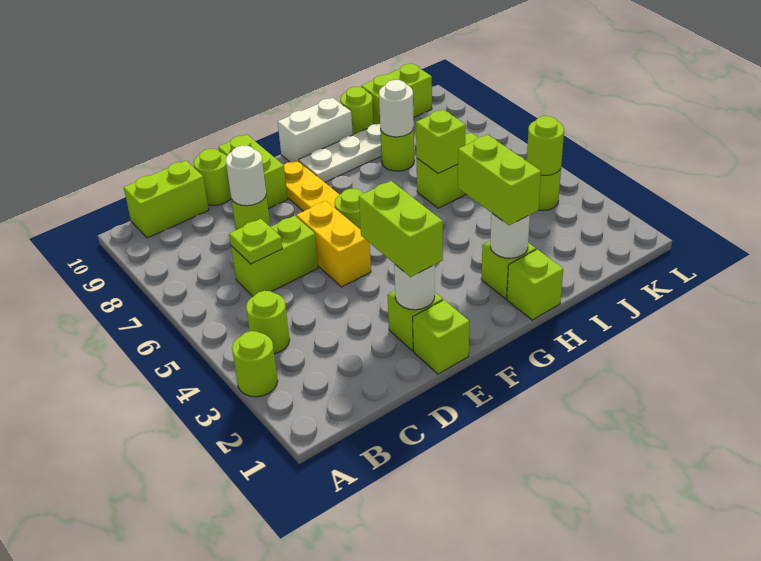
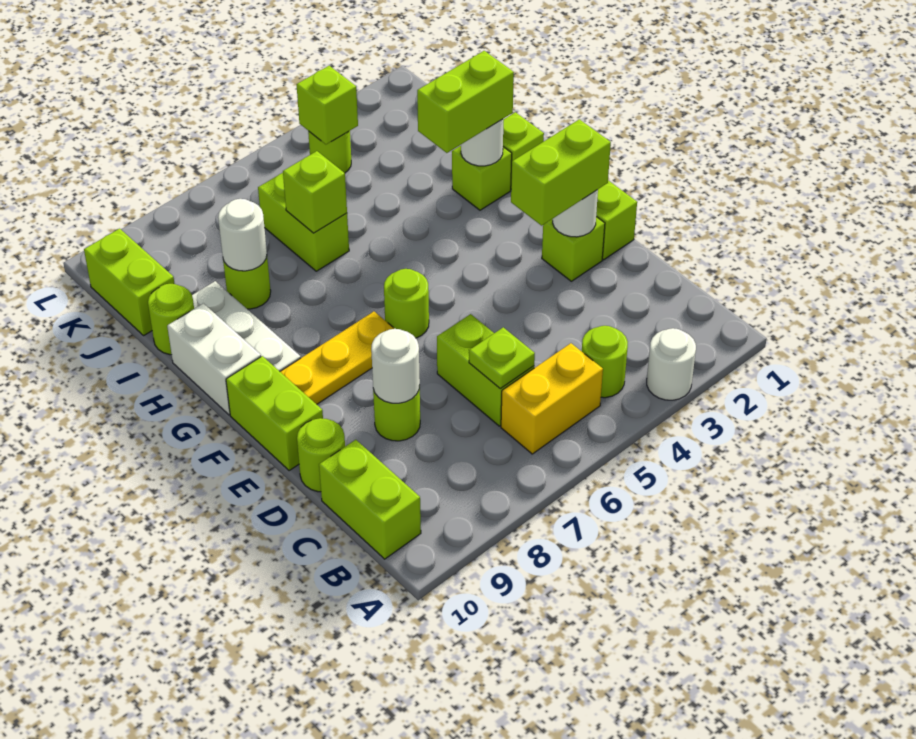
lime round brick A3 level 1 -> white round brick A3 level 1
yellow brick E5:E6 level 1 -> yellow brick B5:B6 level 1
lime brick E9:E10 level 1 -> lime brick E10:F10 level 1
lime round brick K4 level 2 -> lime brick K4 level 2

